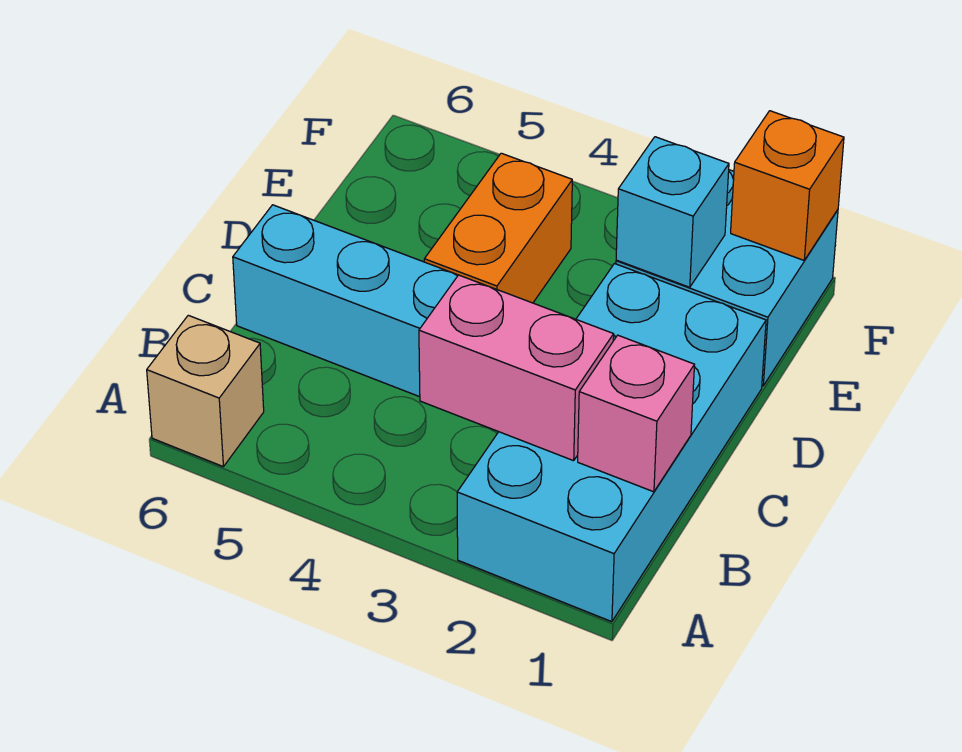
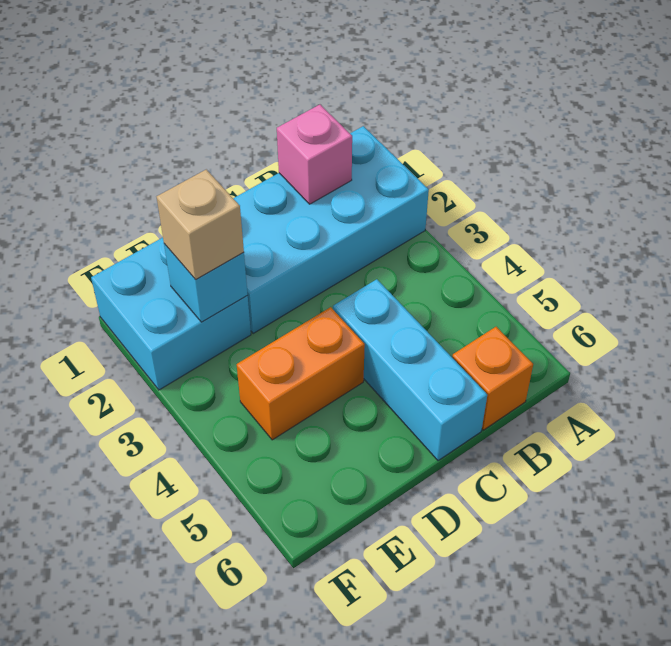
tan brick A6 level 1 -> tan brick E2 level 3
pink brick B2:B3 level 2 -> none
orange brick F1 level 2 -> orange brick B6 level 1

